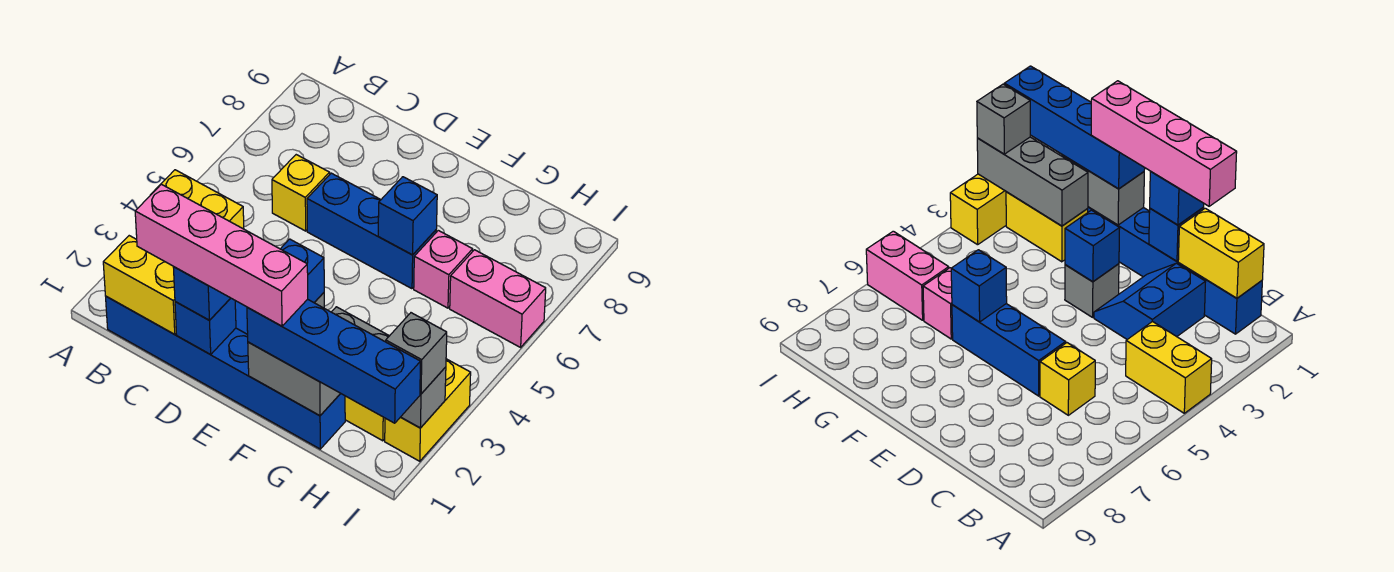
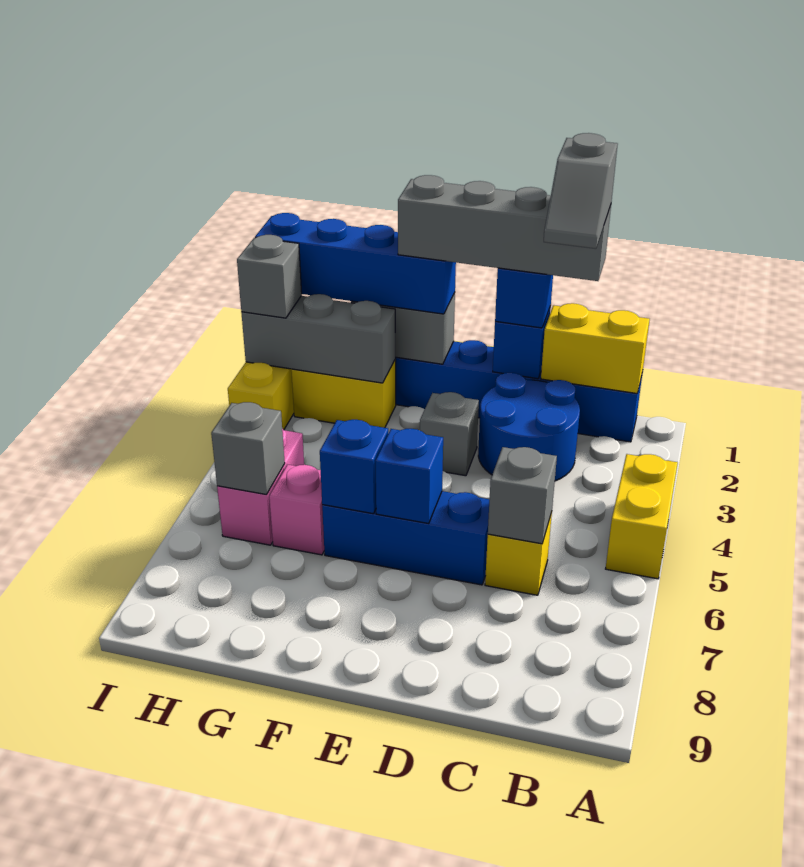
yellow brick A4:B4 level 1 -> yellow brick A4:A5 level 1
pink brick C1:F1 level 4 -> grey brick C1:F1 level 4
none -> grey slope C1:C2 level 5 top 1
blue slope C2:D3 level 1 top C -> blue round brick C2:D3 level 1
none -> grey brick C6 level 2
blue brick E3 level 2 -> blue brick E6 level 2
pink brick H6:I6 level 1 -> pink brick H5:H6 level 1
none -> grey brick H6 level 2

